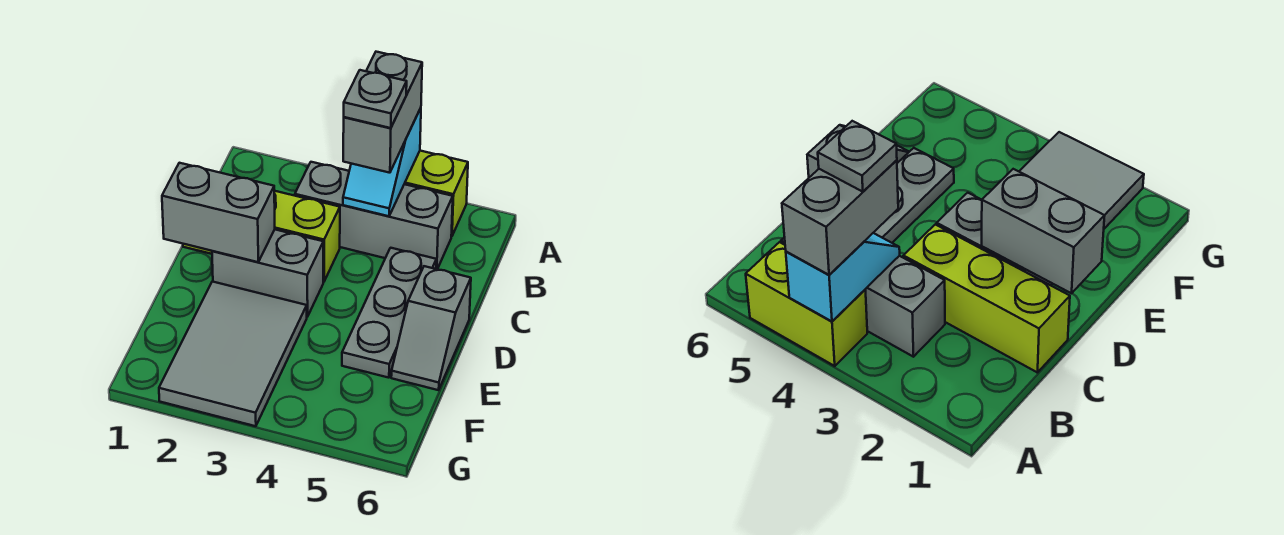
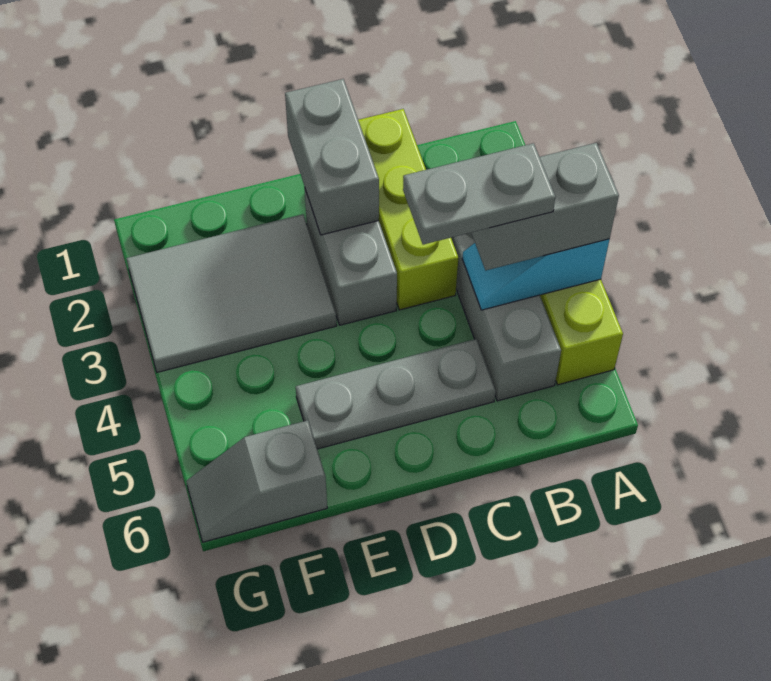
grey plate B4 level 4 -> grey plate B4:C4 level 4
grey slope D6:E6 level 1 top D -> grey slope F6:G6 level 1 top F

